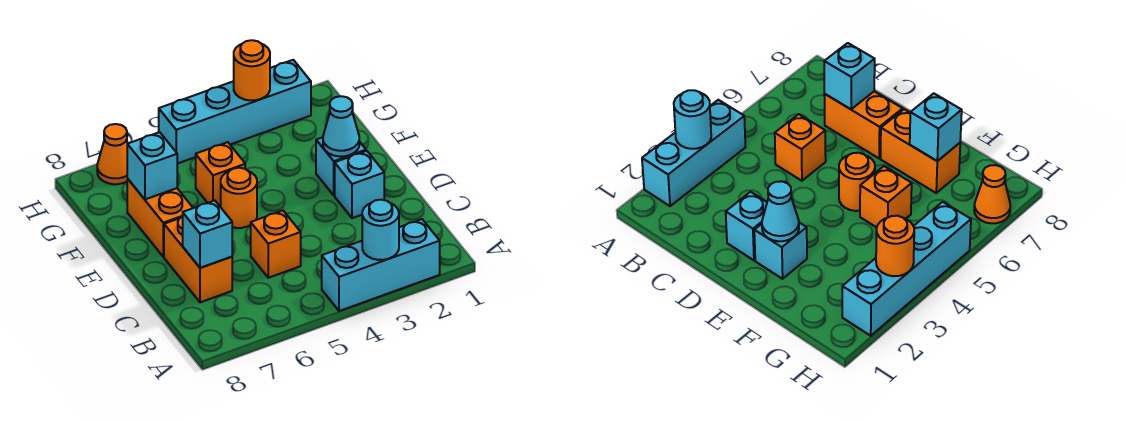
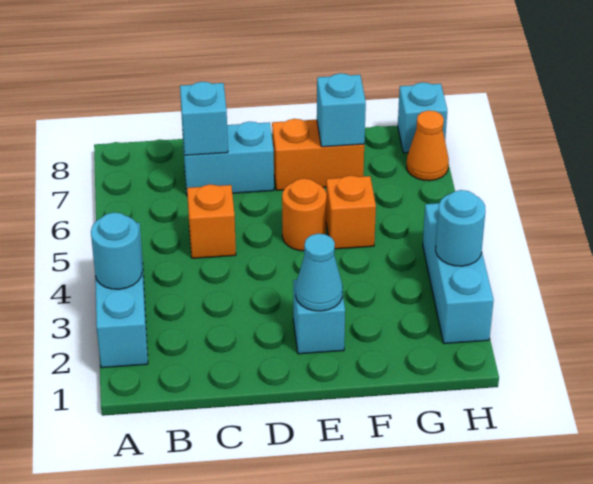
orange brick C7:D7 level 1 -> cyan brick C7:D7 level 1
cyan brick D2 level 1 -> cyan brick H8 level 1
cyan brick H2:H5 level 1 -> cyan brick H2:H4 level 1
orange round brick H3 level 2 -> cyan round brick H3 level 2

